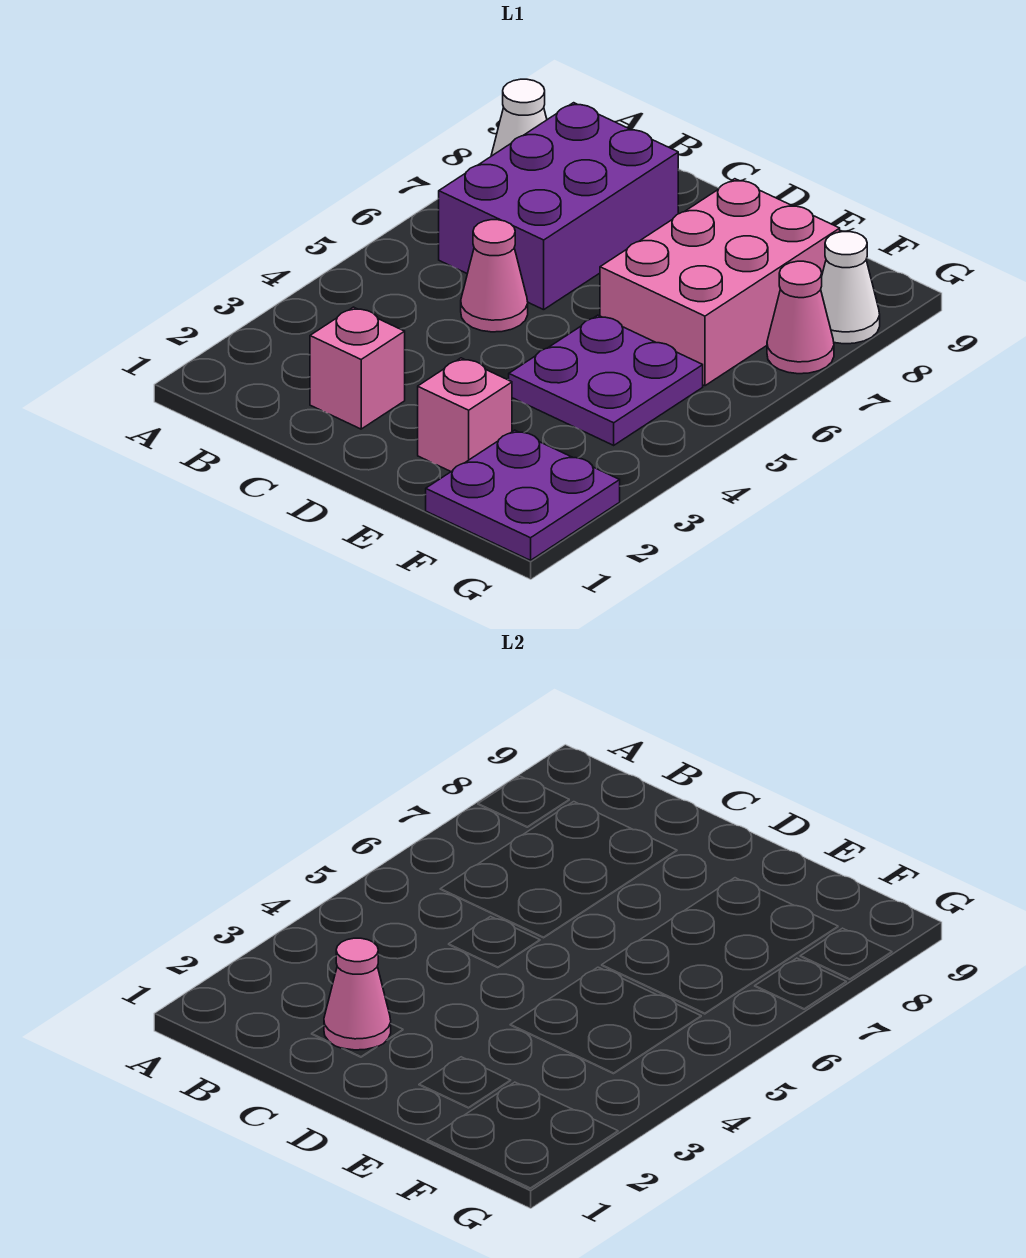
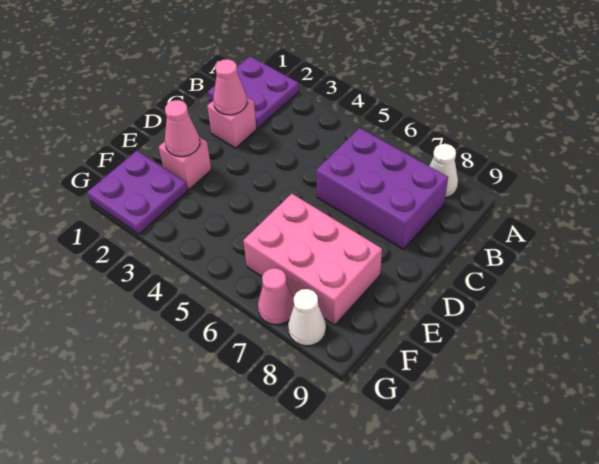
pink cone C5 level 1 -> pink cone E2 level 2
purple plate E4:F5 level 1 -> purple plate A1:B2 level 1

